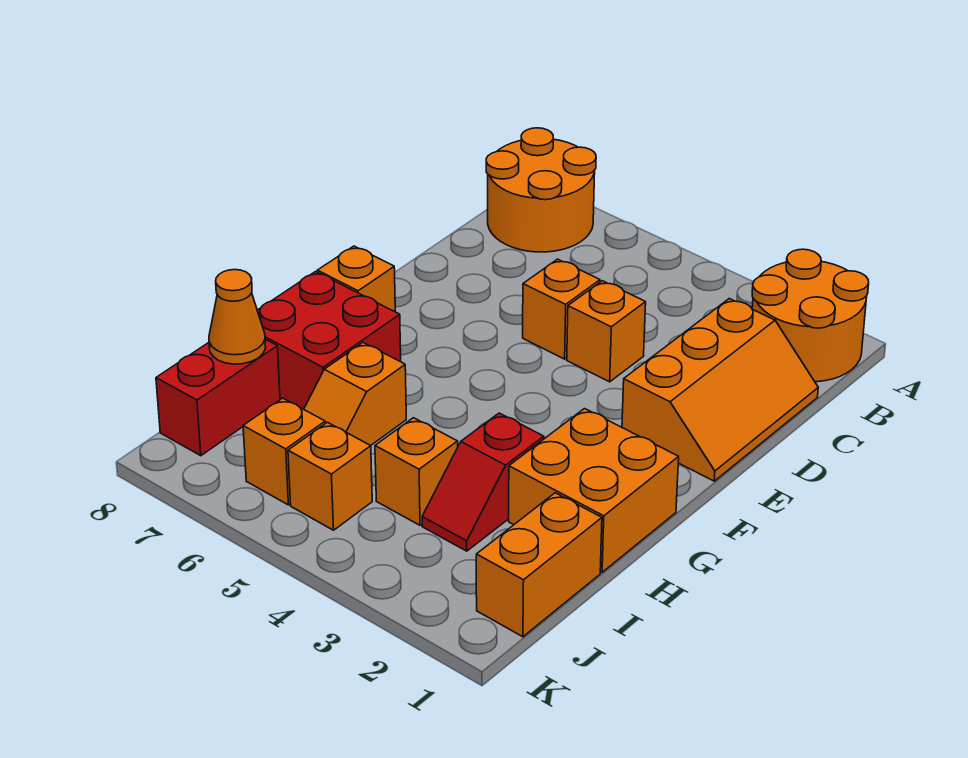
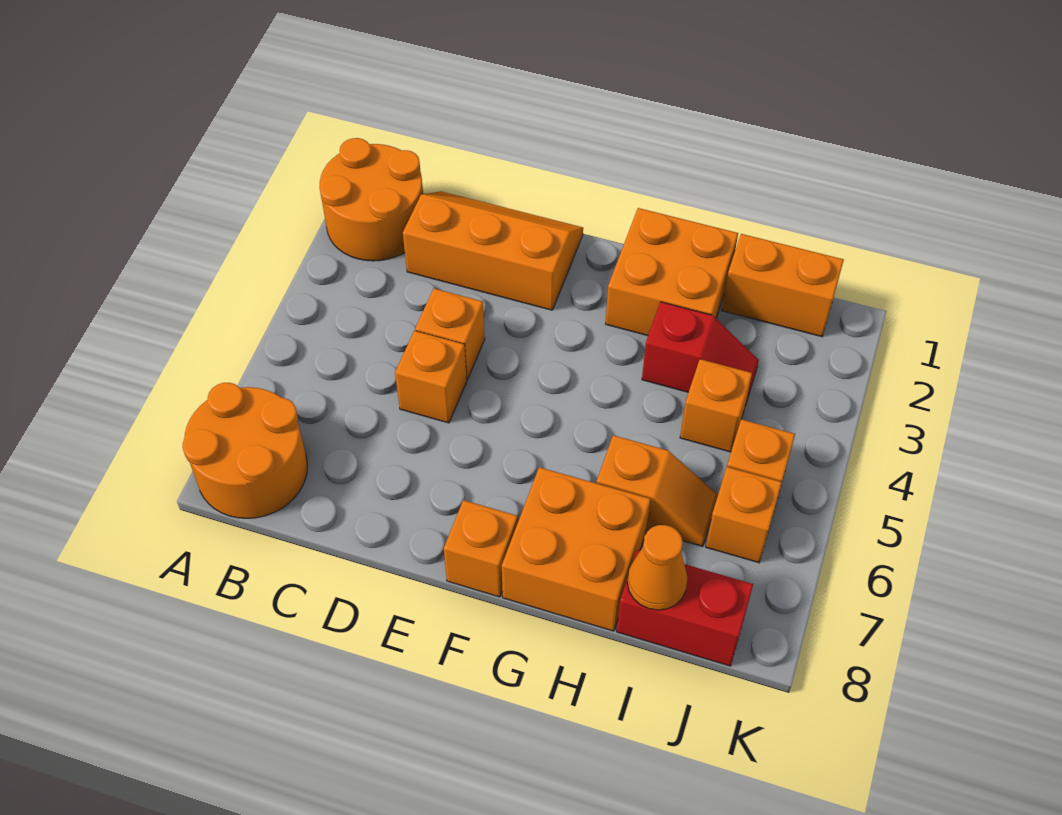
red brick G7:H8 level 1 -> orange brick G7:H8 level 1

